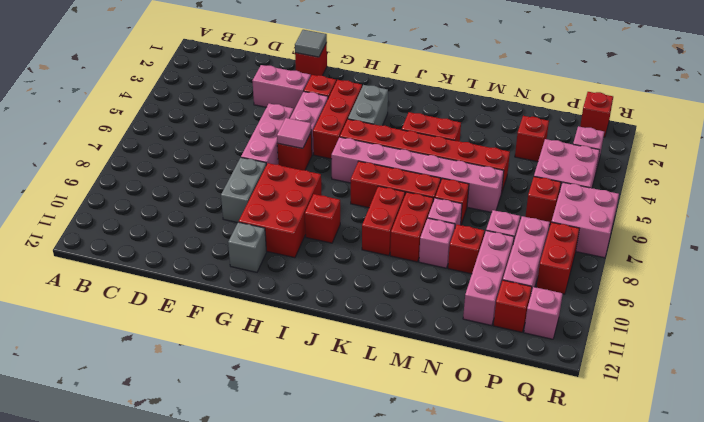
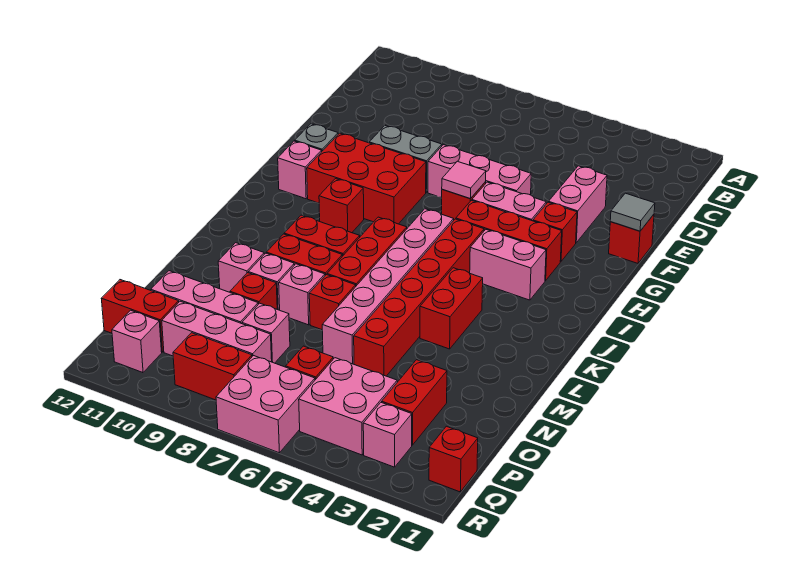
none -> pink brick H11 level 1
grey brick I3:I4 level 1 -> pink brick I3:I4 level 1
none -> pink brick M10 level 1
red brick O3 level 1 -> red brick O3:P3 level 1
red brick P11 level 1 -> red brick P11:P12 level 1

